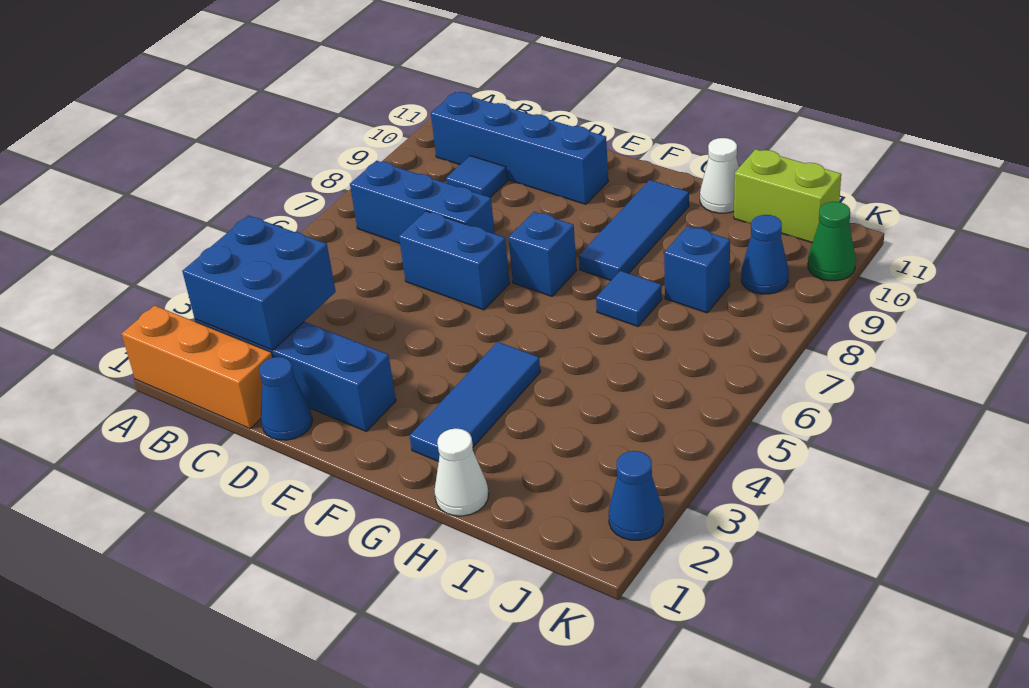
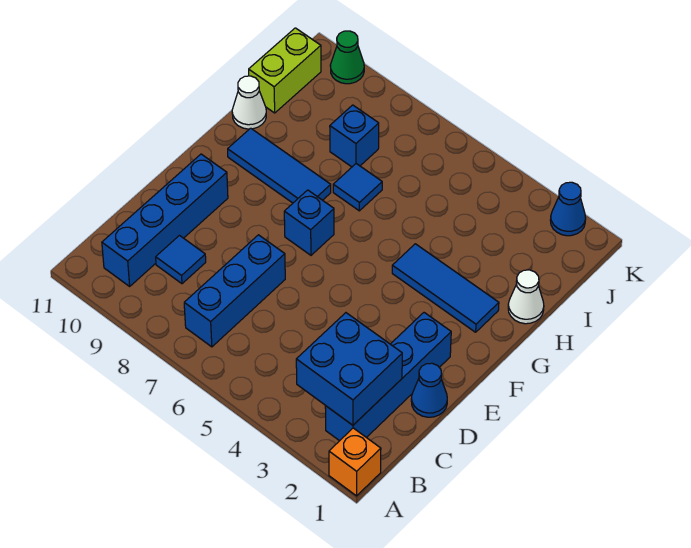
orange brick A1:C1 level 1 -> orange brick A1 level 1
blue brick D6:E6 level 1 -> none
blue cone J9 level 1 -> none

